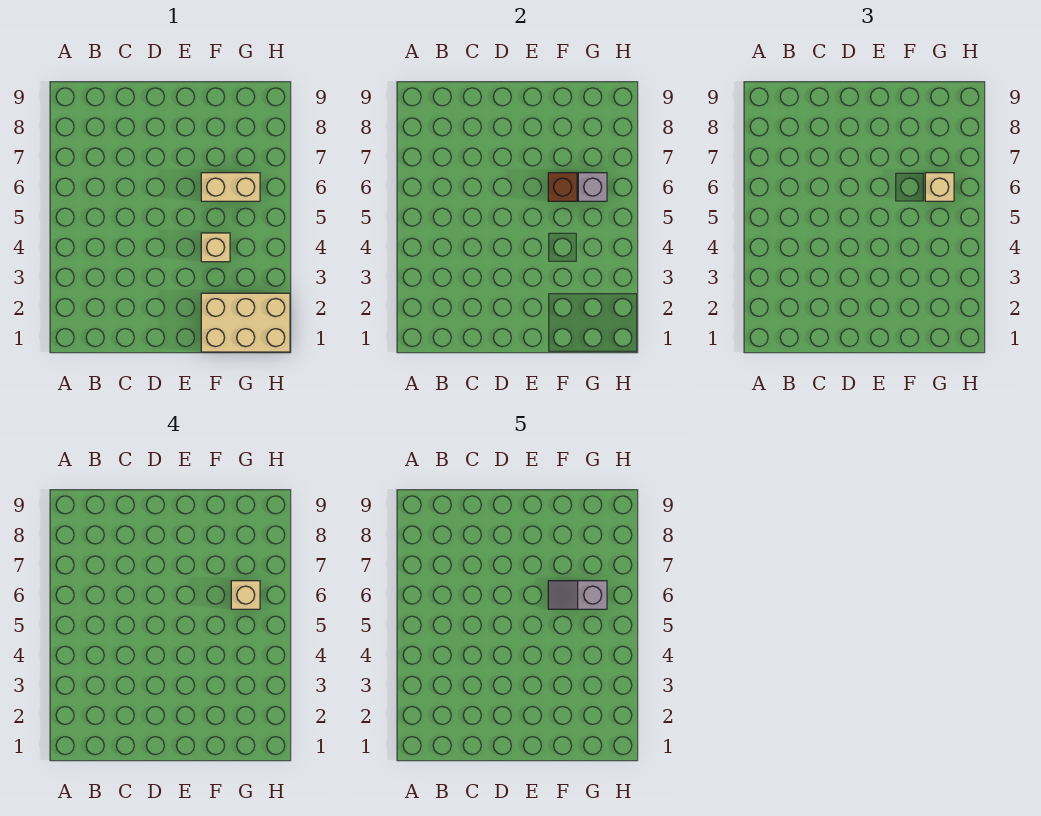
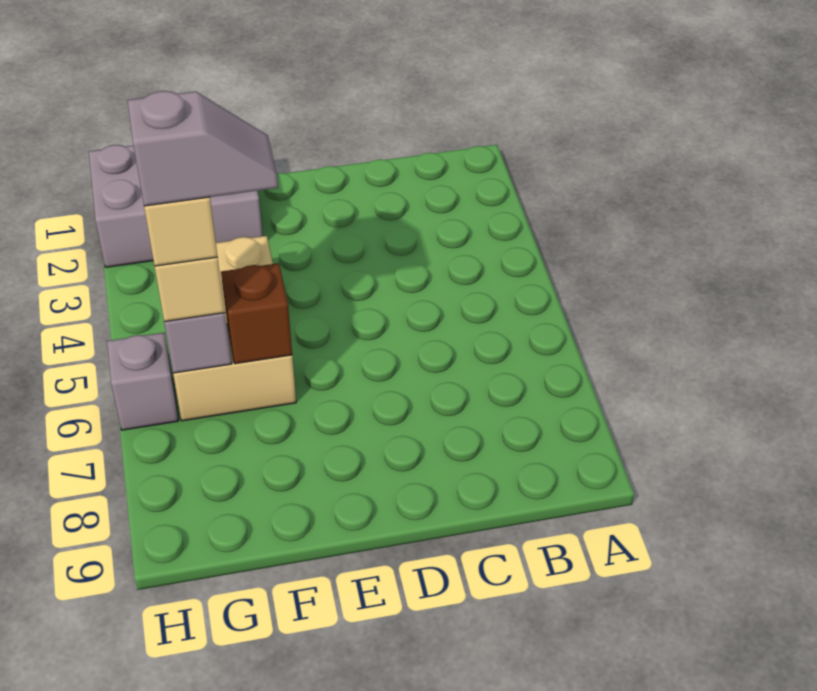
tan brick F1:H2 level 1 -> grey brick F1:H2 level 1
none -> grey brick H6 level 1

